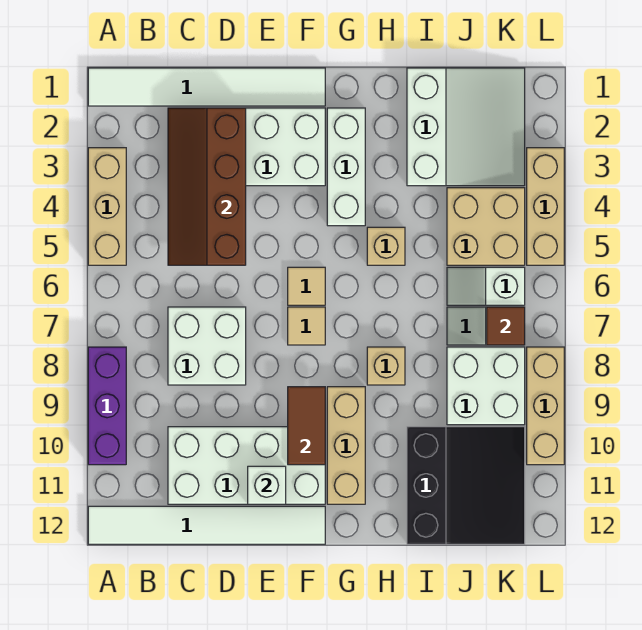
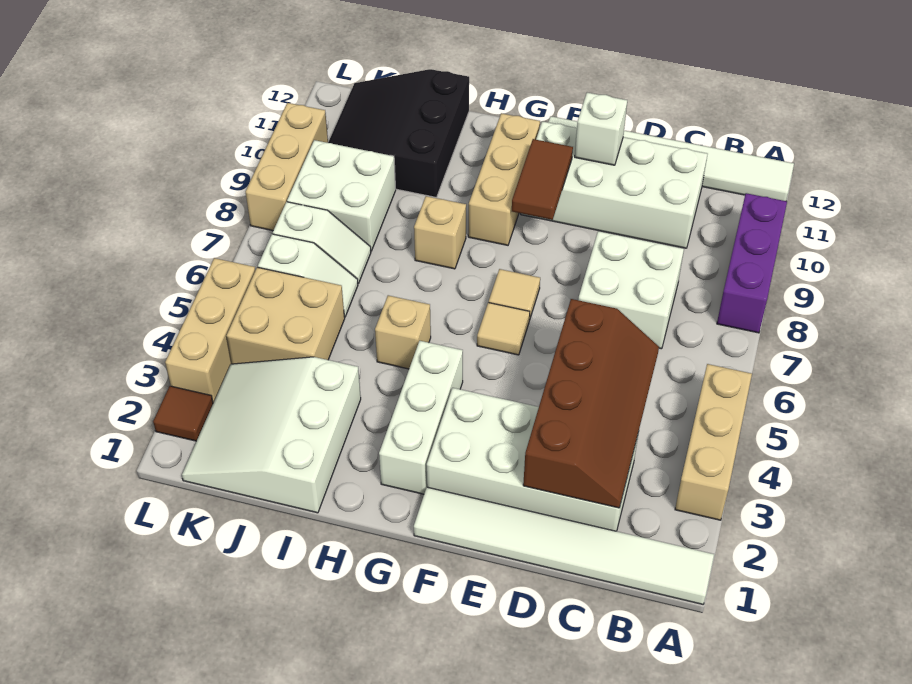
brown tile K7 level 2 -> brown tile L2 level 1

